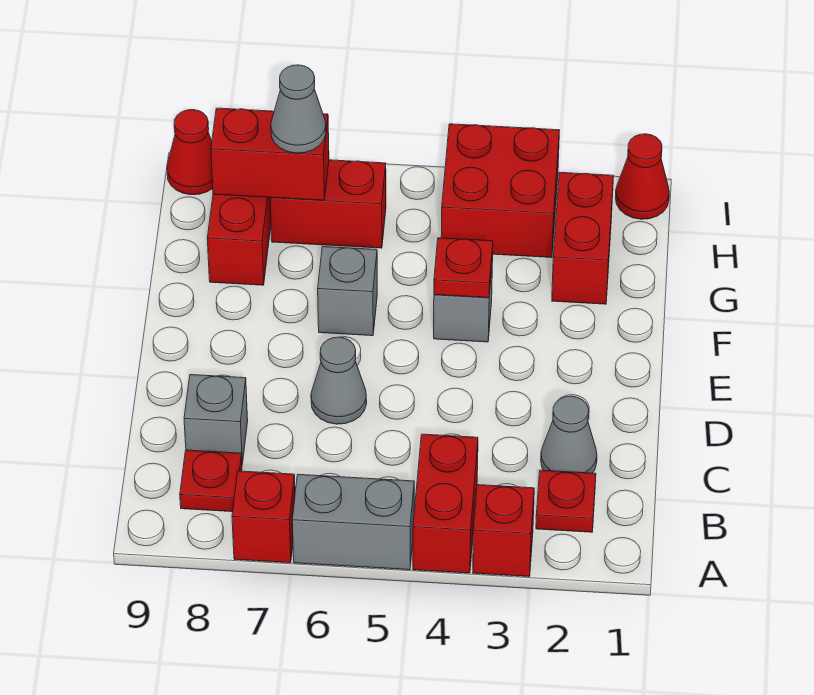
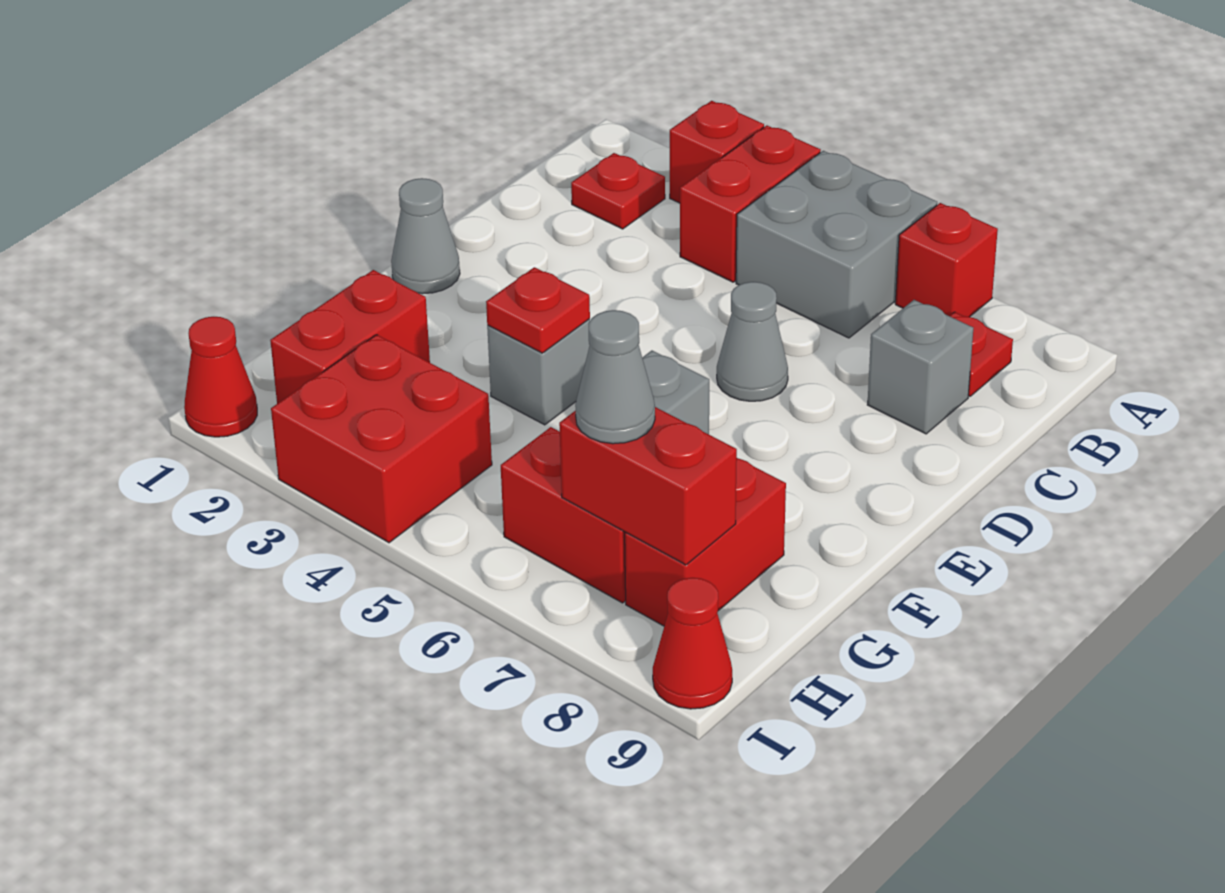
grey brick A5:A6 level 1 -> grey brick A5:B6 level 1
grey cone C2 level 1 -> grey cone E1 level 1

